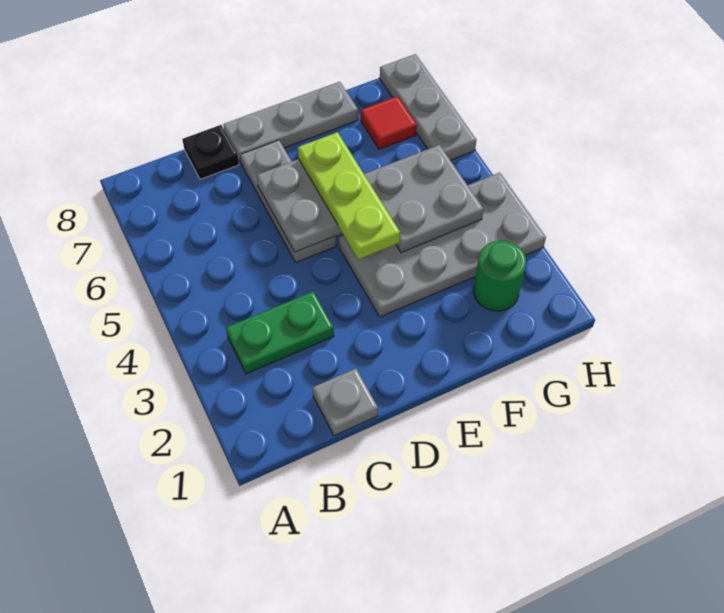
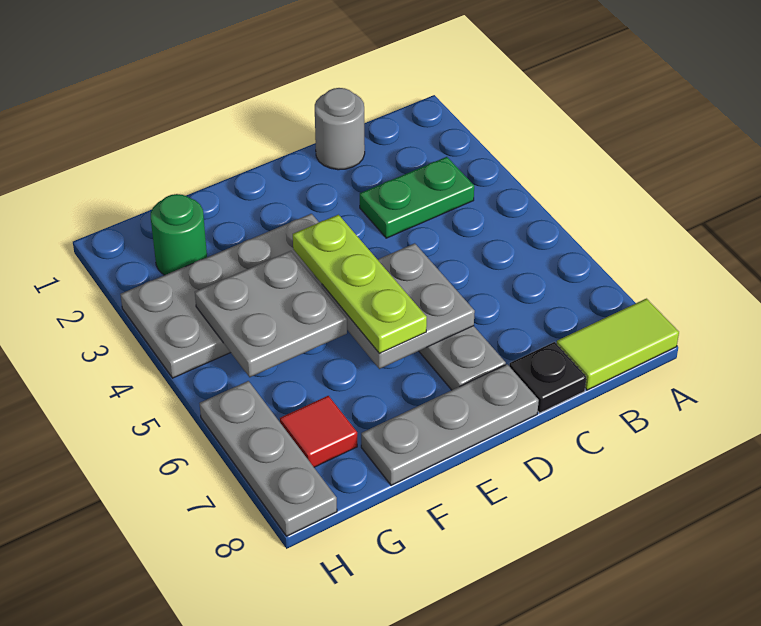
none -> lime tile A8:B8 level 1
grey plate C1 level 1 -> grey round brick C1 level 1

